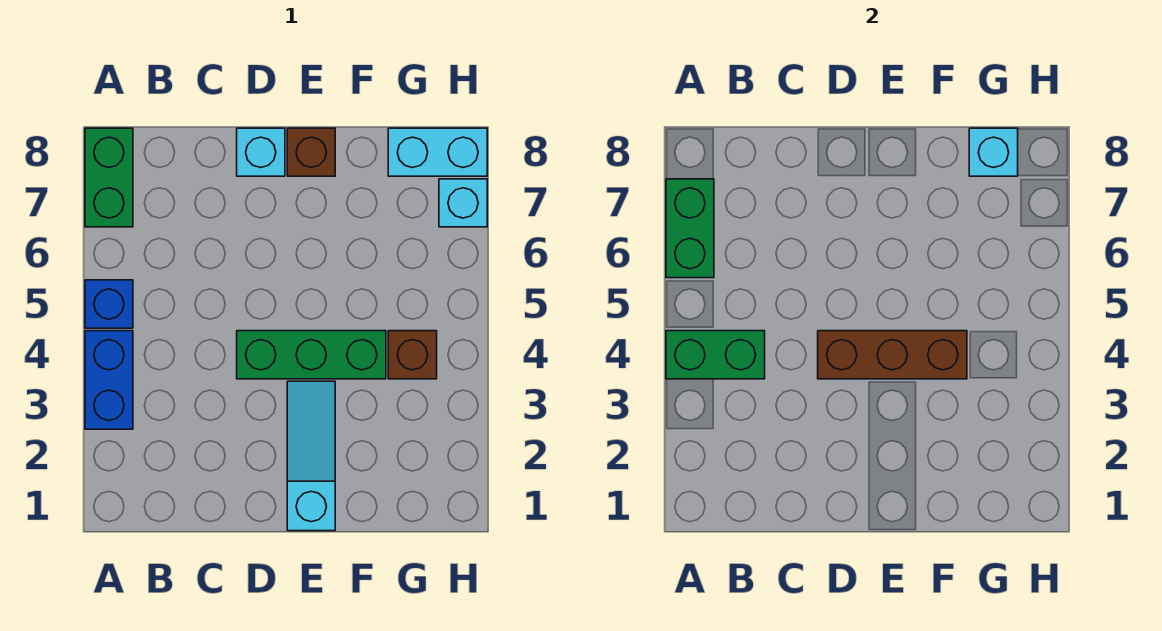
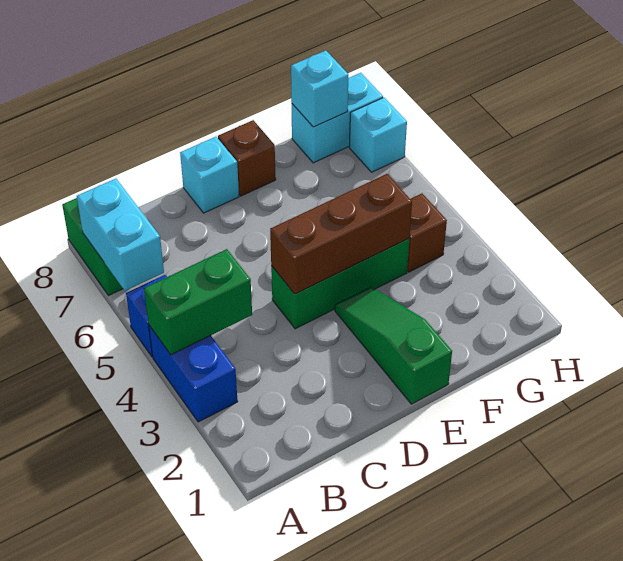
green brick A6:A7 level 2 -> cyan brick A6:A7 level 2
cyan slope E1:E3 level 1 top 1 -> green slope E1:E3 level 1 top 1

